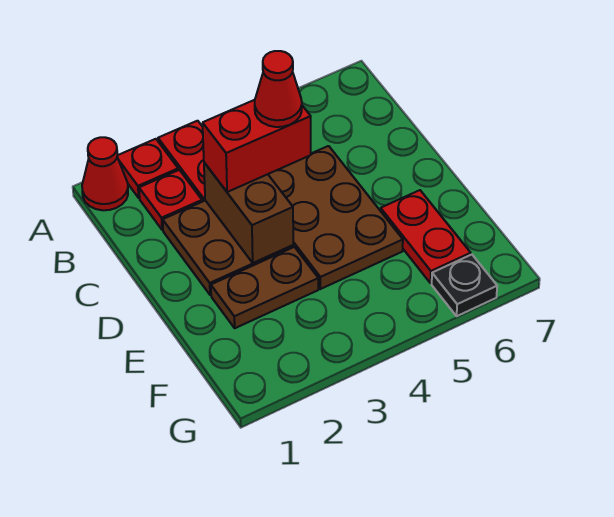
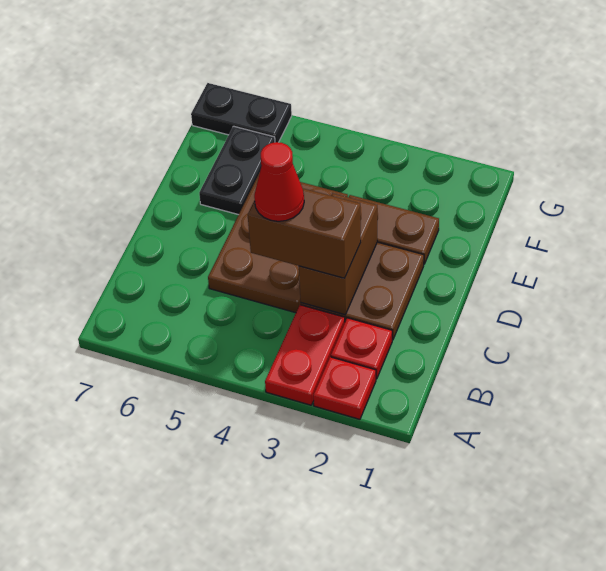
red cone A1 level 1 -> none
red brick C3:C4 level 3 -> brown brick C3:C4 level 3
red plate E6:F6 level 1 -> black plate E6:F6 level 1
black plate G6 level 1 -> black plate G6:G7 level 1

